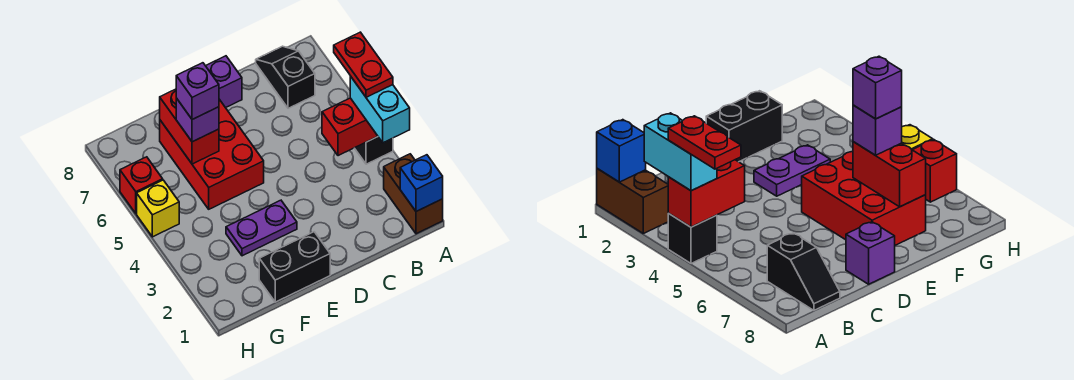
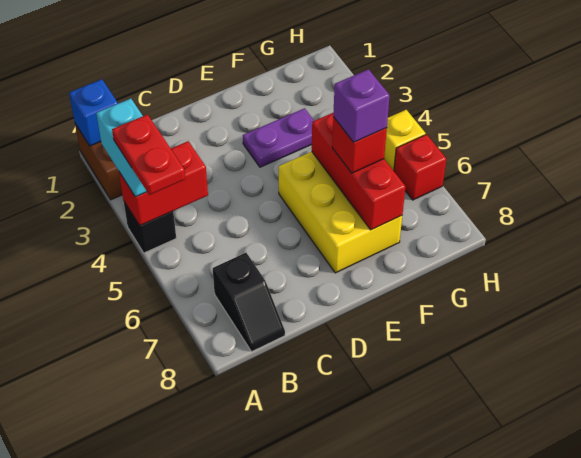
purple brick D8 level 1 -> none
black brick E1:F1 level 1 -> none
red brick E5:F7 level 1 -> yellow brick E5:F7 level 1
red brick F6:F7 level 2 -> red brick F5:F7 level 2
purple brick F6 level 3 -> red brick F6 level 3

